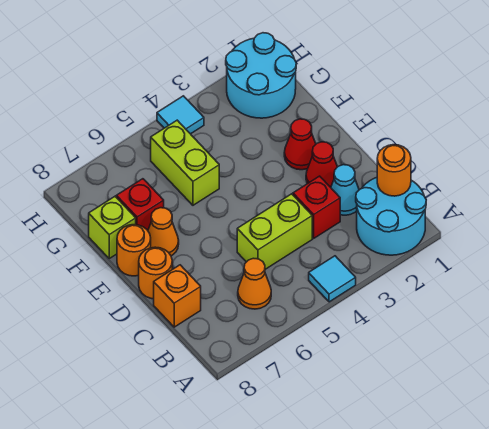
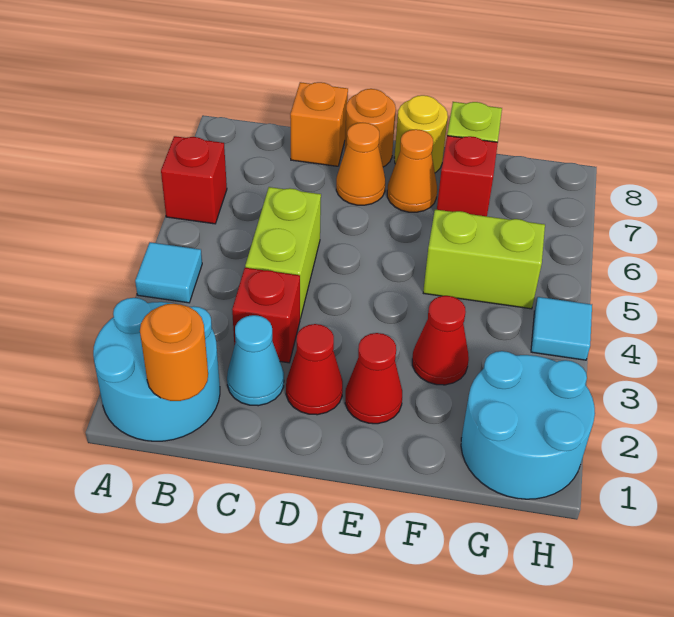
none -> red brick A6 level 1
orange cone B6 level 1 -> orange cone D7 level 1
orange round brick E8 level 1 -> yellow round brick E8 level 1
none -> red cone F3 level 1

